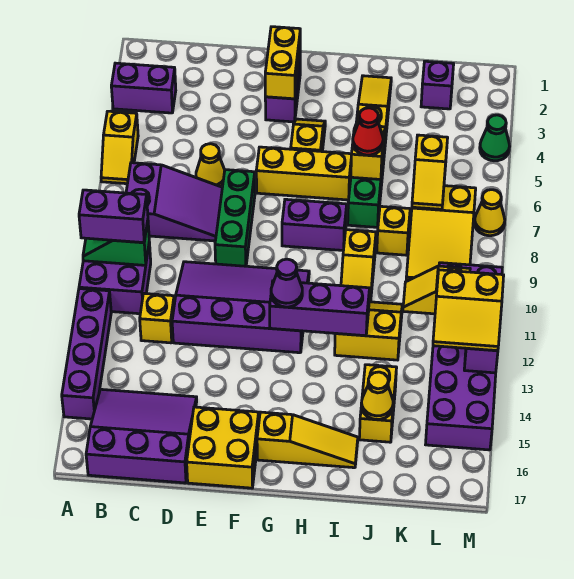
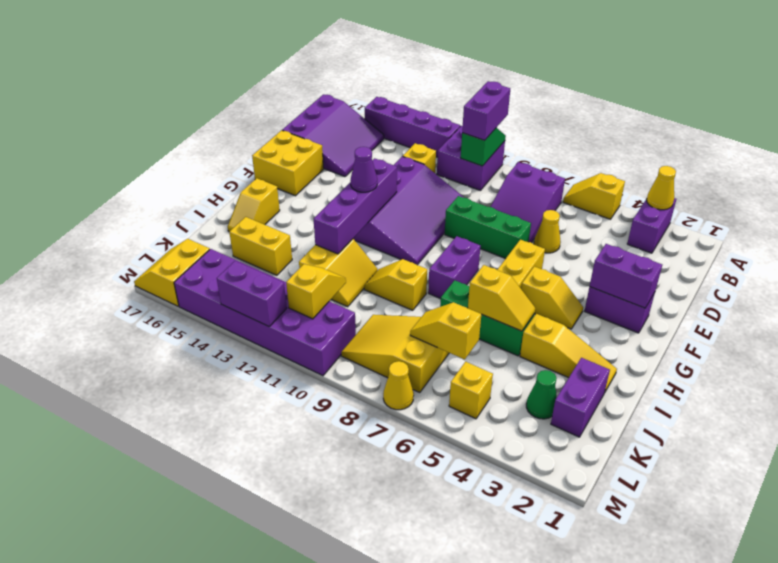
yellow brick F2:F3 level 2 -> purple brick F2:F3 level 2
purple brick G12:I12 level 2 -> purple brick F12:I12 level 2
yellow slope G16:I16 level 1 top G -> yellow slope H16:I16 level 1 top H
red cone I6 level 3 -> none
yellow brick J8 level 1 -> yellow brick L5 level 1
yellow cone J15 level 2 -> yellow cone A3 level 2
purple brick K2 level 1 -> purple brick J2:K2 level 1
yellow slope L12:M13 level 3 top 12 -> yellow slope L16:M17 level 1 top 16
green cone M4 level 1 -> green cone K3 level 1

